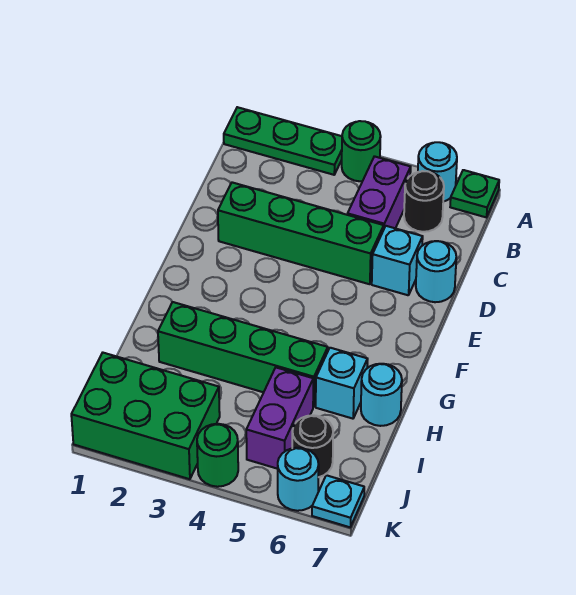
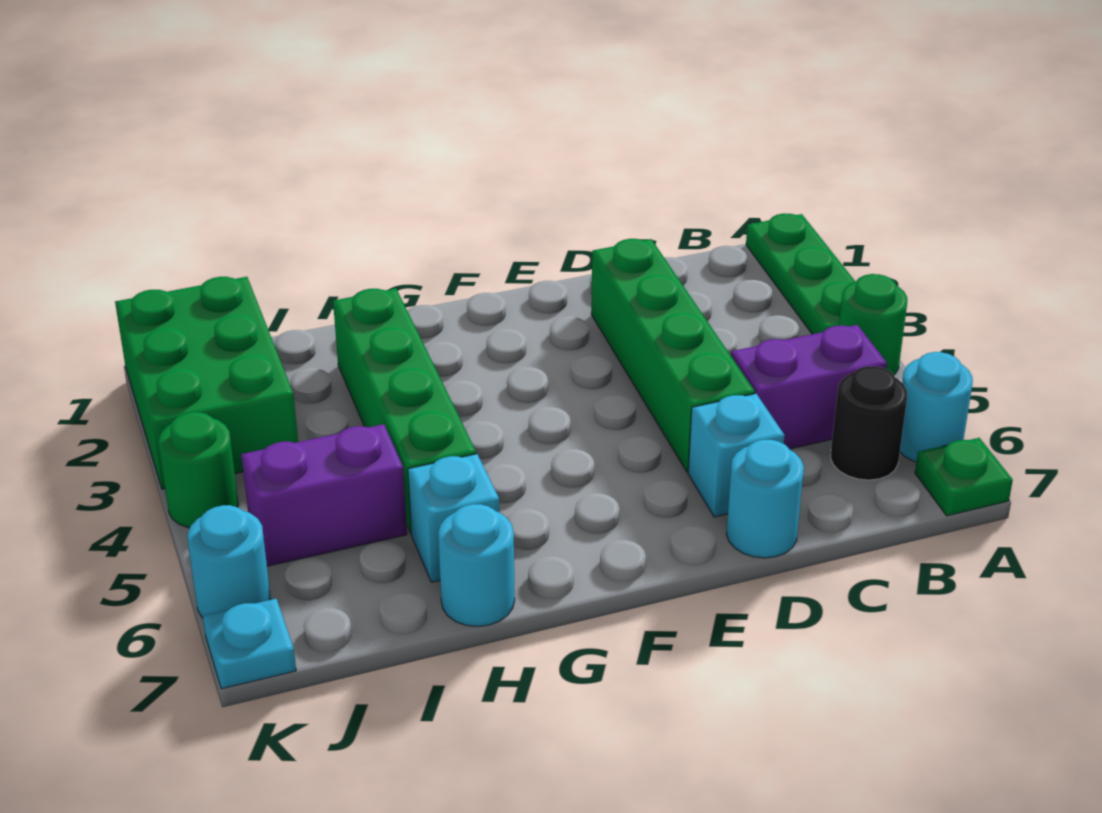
black round brick J6 level 1 -> none

